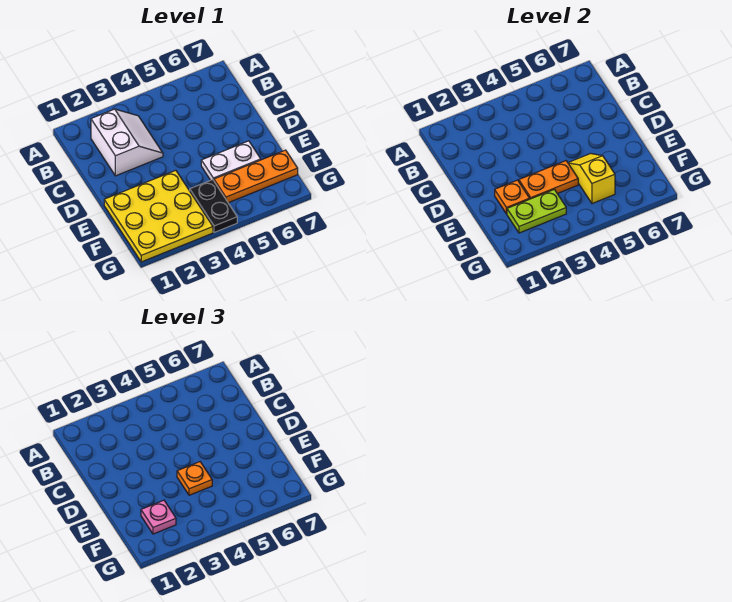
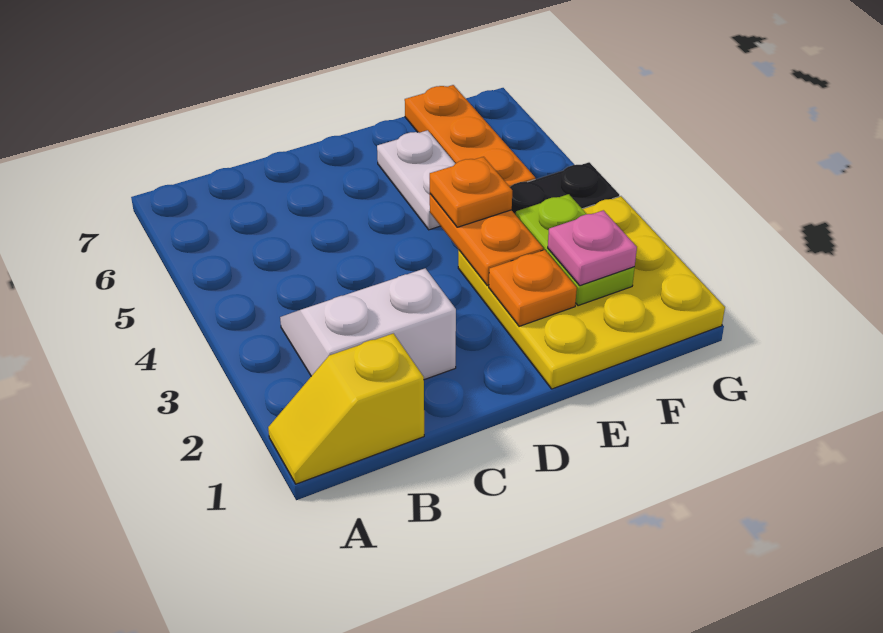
yellow slope E5:F5 level 2 top F -> yellow slope A1:B1 level 1 top B

